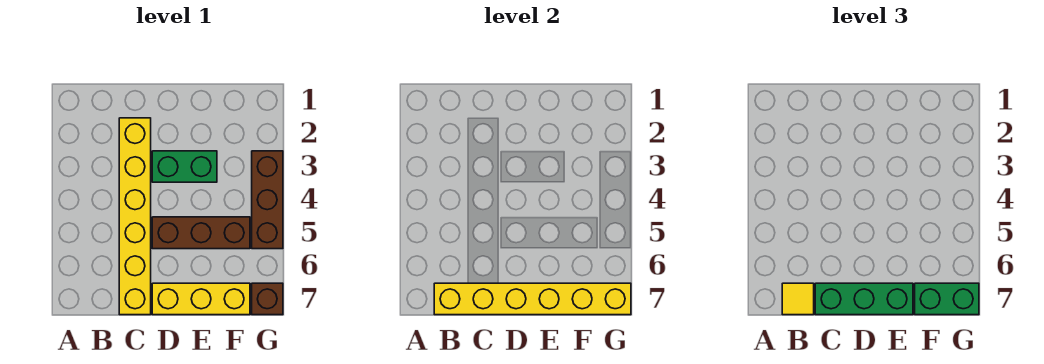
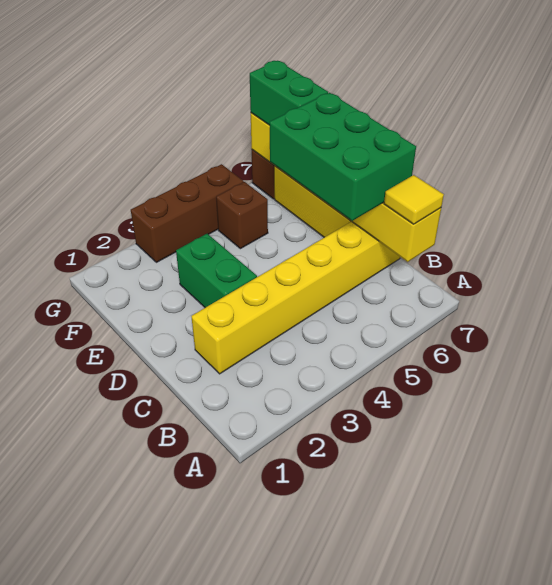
green brick C7:E7 level 3 -> green brick C6:E7 level 3
brown brick D5:F5 level 1 -> brown brick F5 level 1

